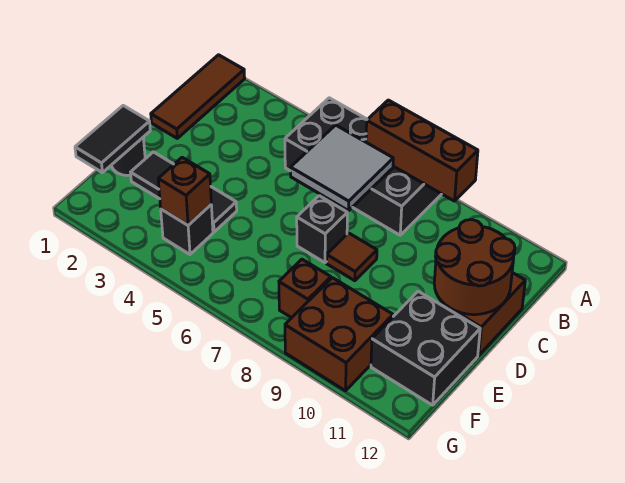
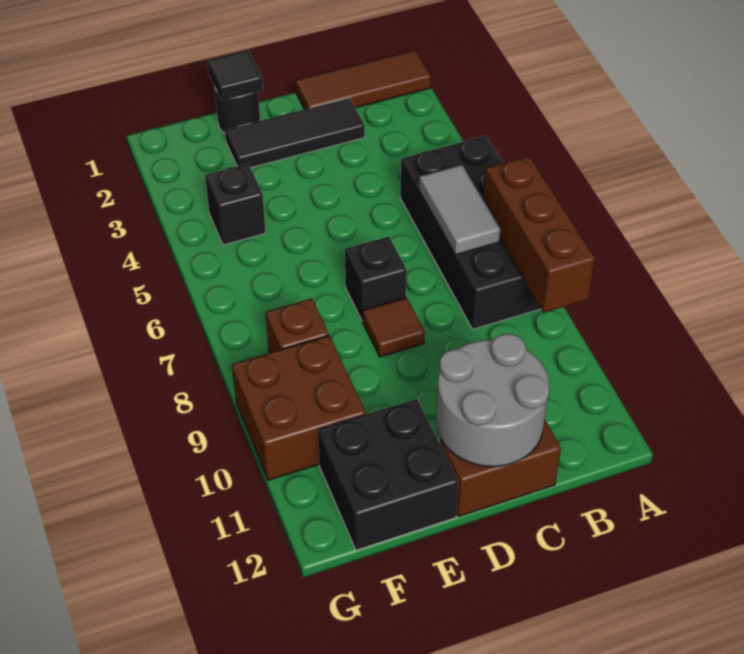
grey tile B6:C7 level 2 -> grey tile B6:B7 level 2
brown round brick C11:D12 level 2 -> grey round brick C11:D12 level 2
black tile E1:F1 level 2 -> black tile E1 level 2
black tile E2:E4 level 1 -> black tile C2:E2 level 1
brown brick F4 level 2 -> none

